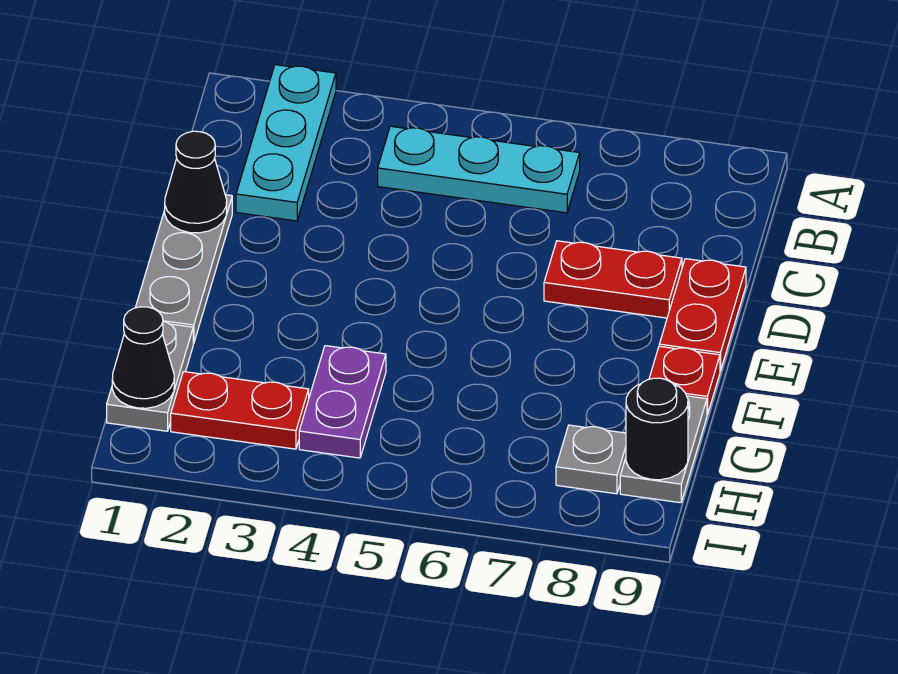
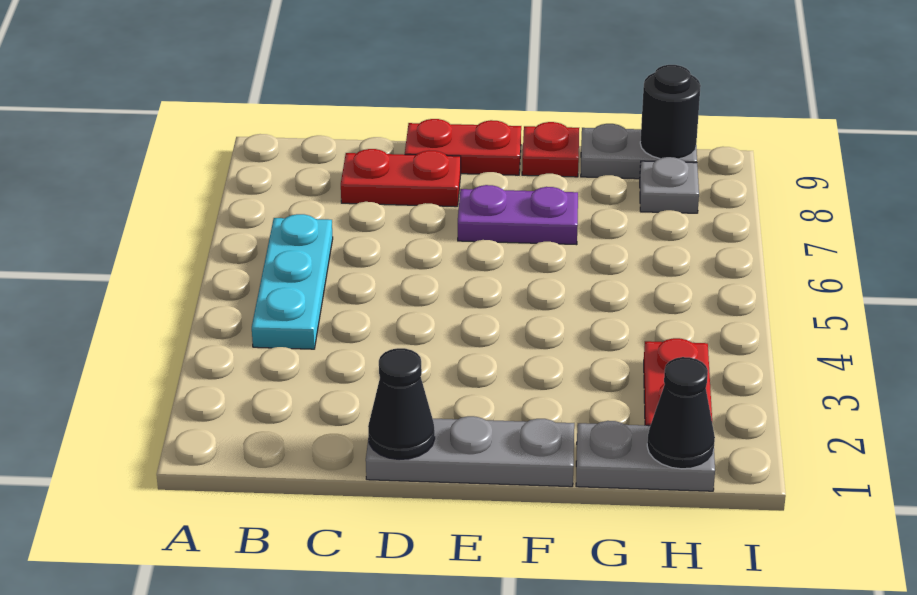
cyan plate A2:C2 level 1 -> none
red plate D7:D8 level 1 -> red plate C8:D8 level 1
purple plate G4:H4 level 1 -> purple plate E7:F7 level 1

